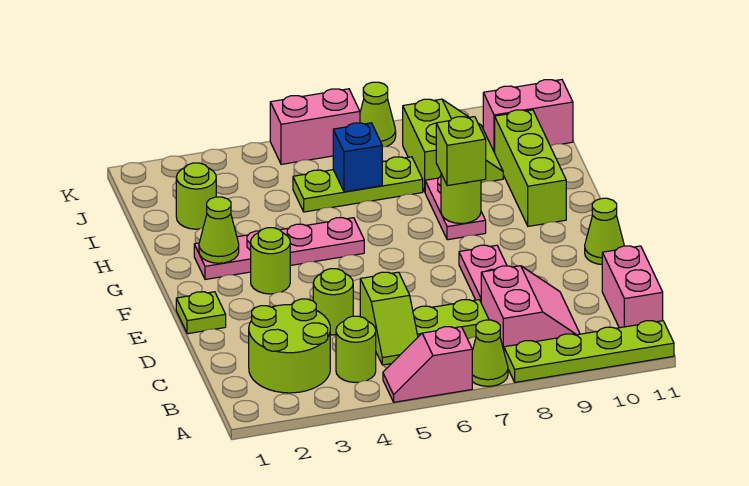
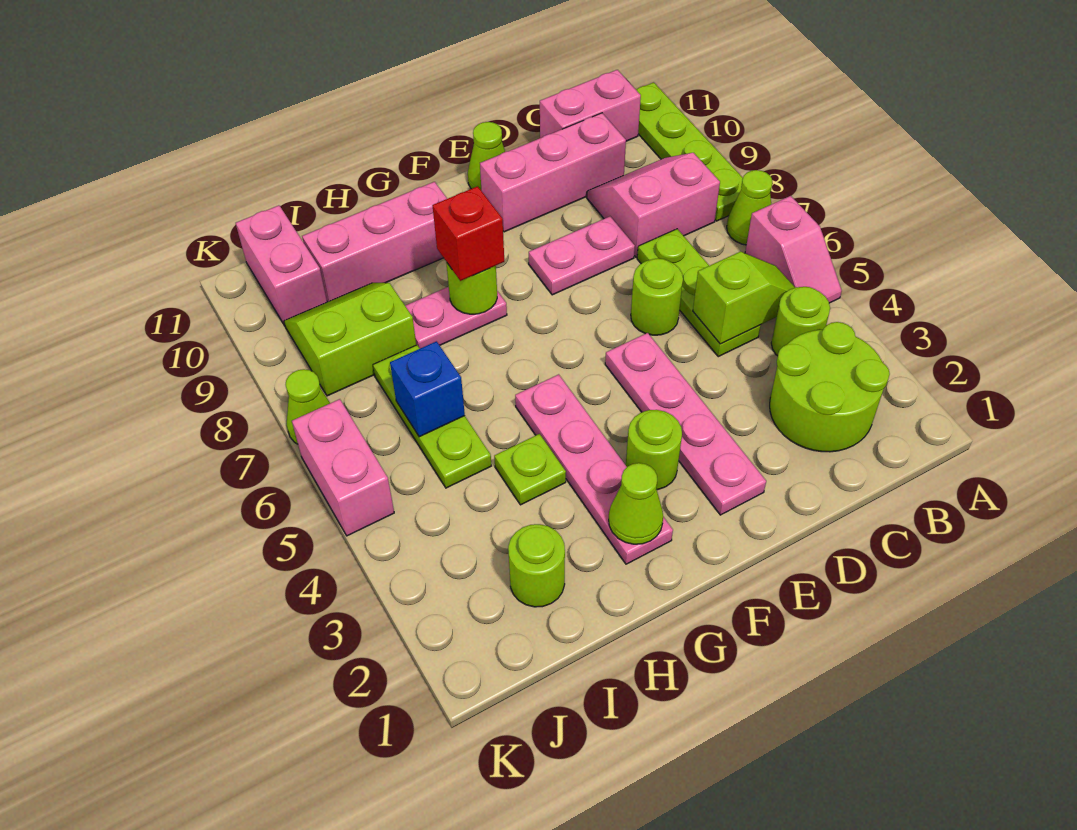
none -> pink brick C10:E10 level 1
lime round brick D4 level 1 -> lime round brick D6 level 1
lime plate E1 level 1 -> lime plate H4 level 1
none -> pink plate E2:E5 level 1
lime brick G8 level 3 -> red brick G8 level 3
lime brick G10:I10 level 1 -> pink brick G10:I10 level 1

